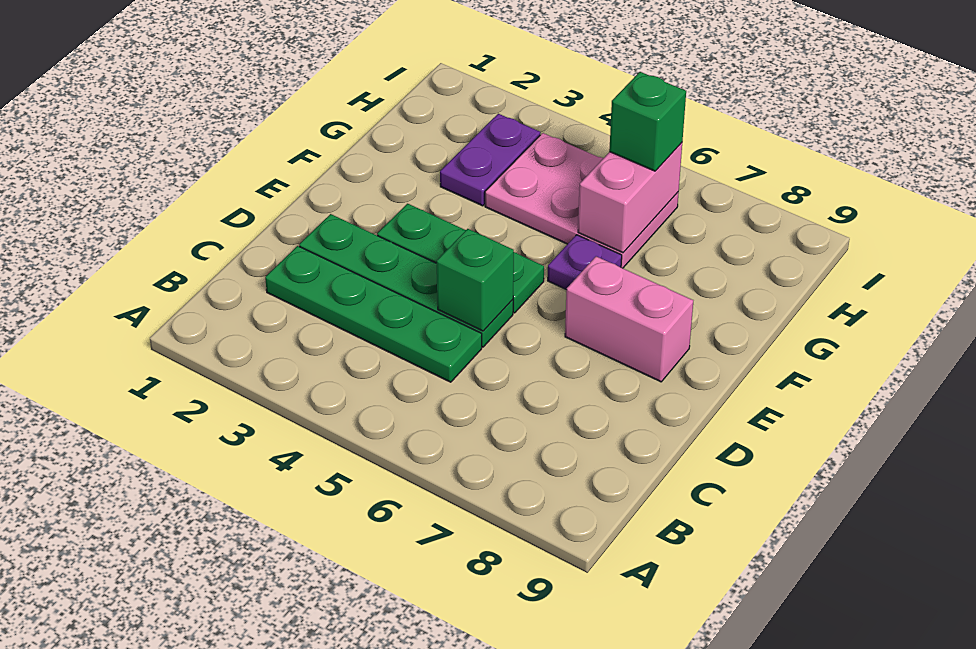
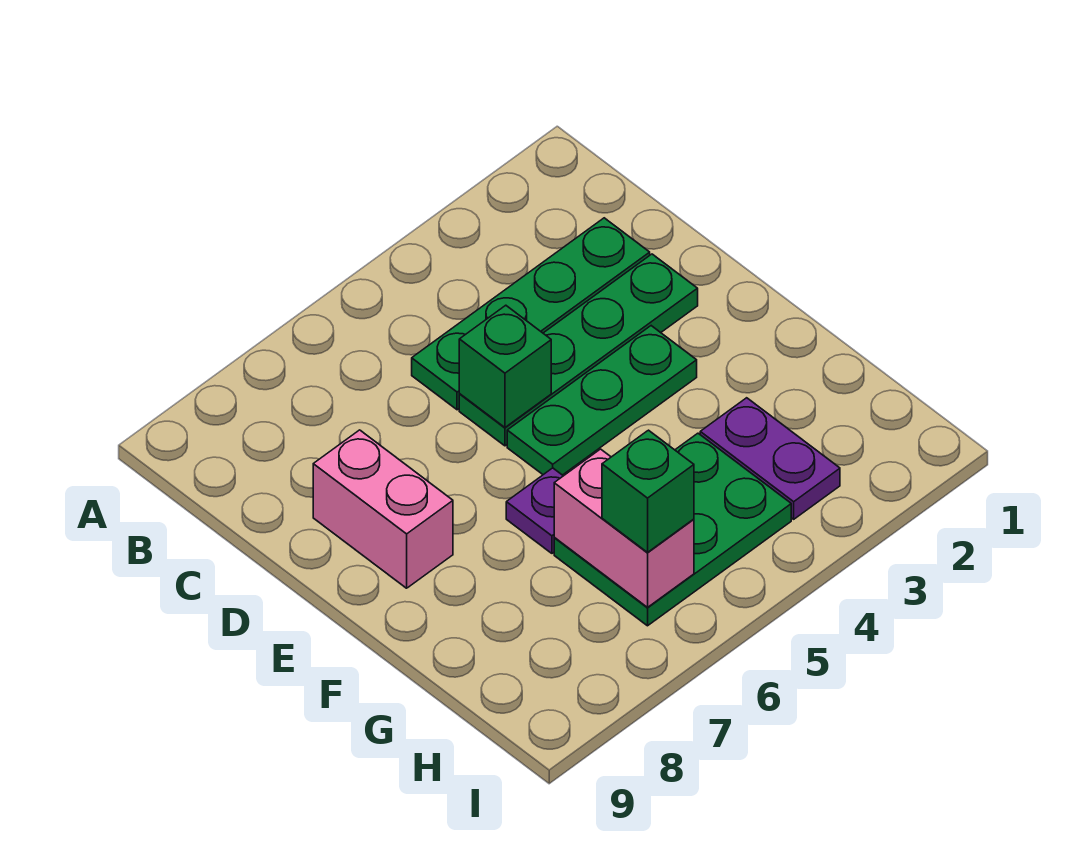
pink brick E7:E8 level 1 -> pink brick D8:E8 level 1
pink plate G4:H6 level 1 -> green plate G4:H6 level 1

